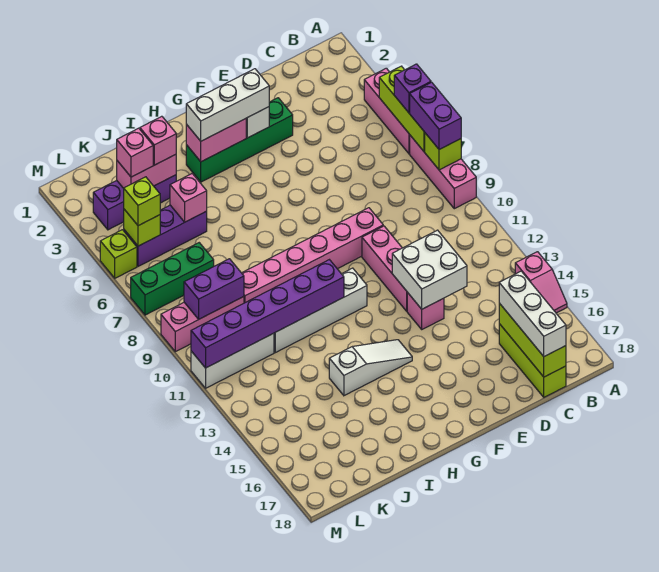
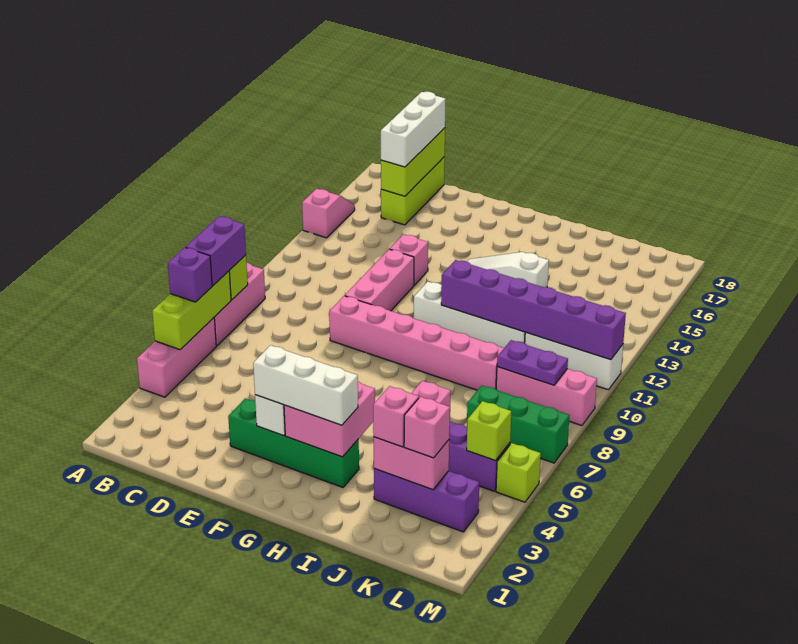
white brick D12:E13 level 2 -> none
pink brick G3:H3 level 2 -> pink brick G3:H4 level 2
purple brick K9:L9 level 2 -> purple plate K9:L9 level 2
lime brick L5 level 3 -> none

